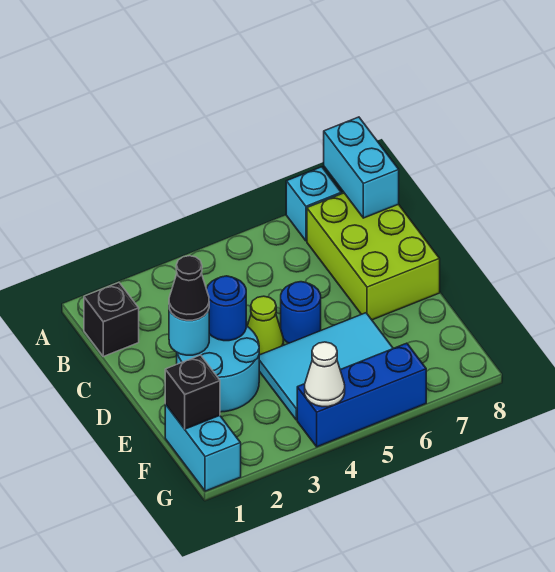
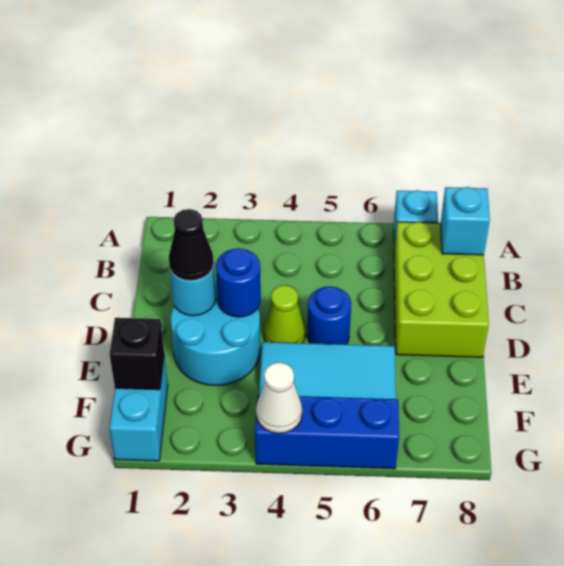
cyan brick A8:B8 level 2 -> cyan brick B8 level 2
black brick B1 level 1 -> none

